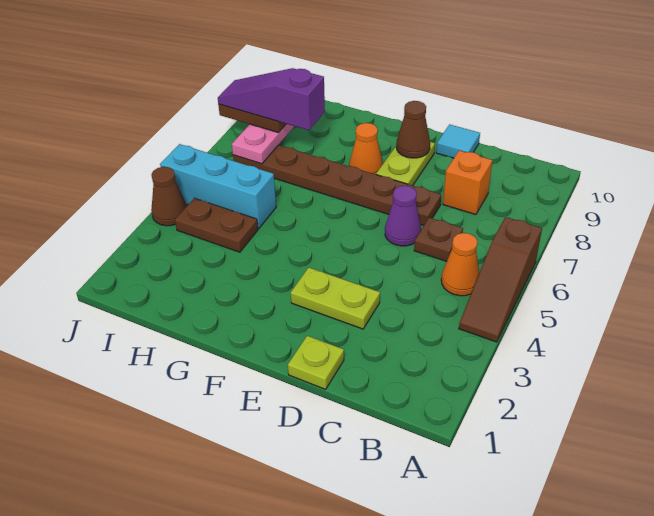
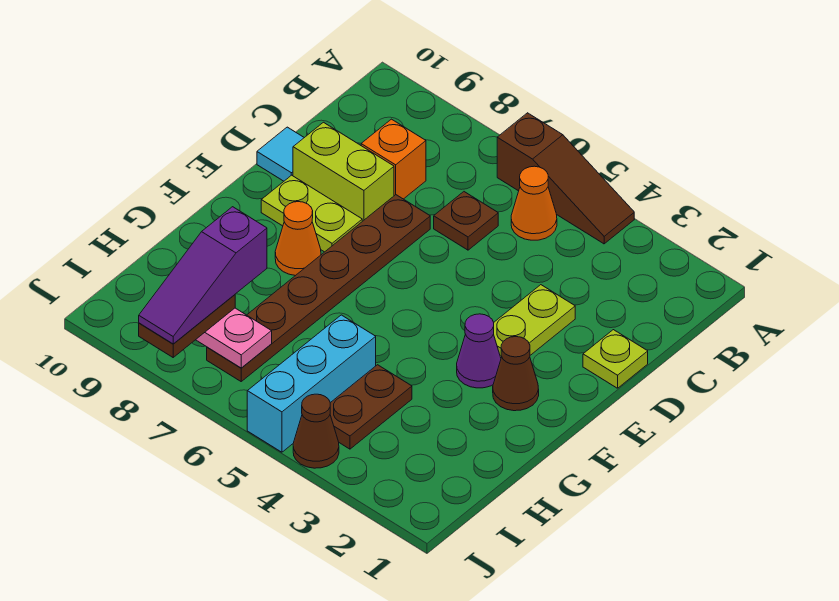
purple cone D6 level 1 -> purple cone F3 level 1
none -> lime brick D8:D9 level 1
brown cone E9 level 2 -> brown cone F2 level 1

